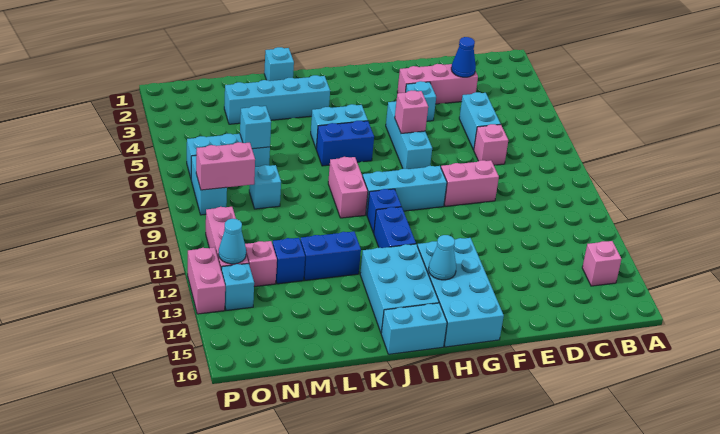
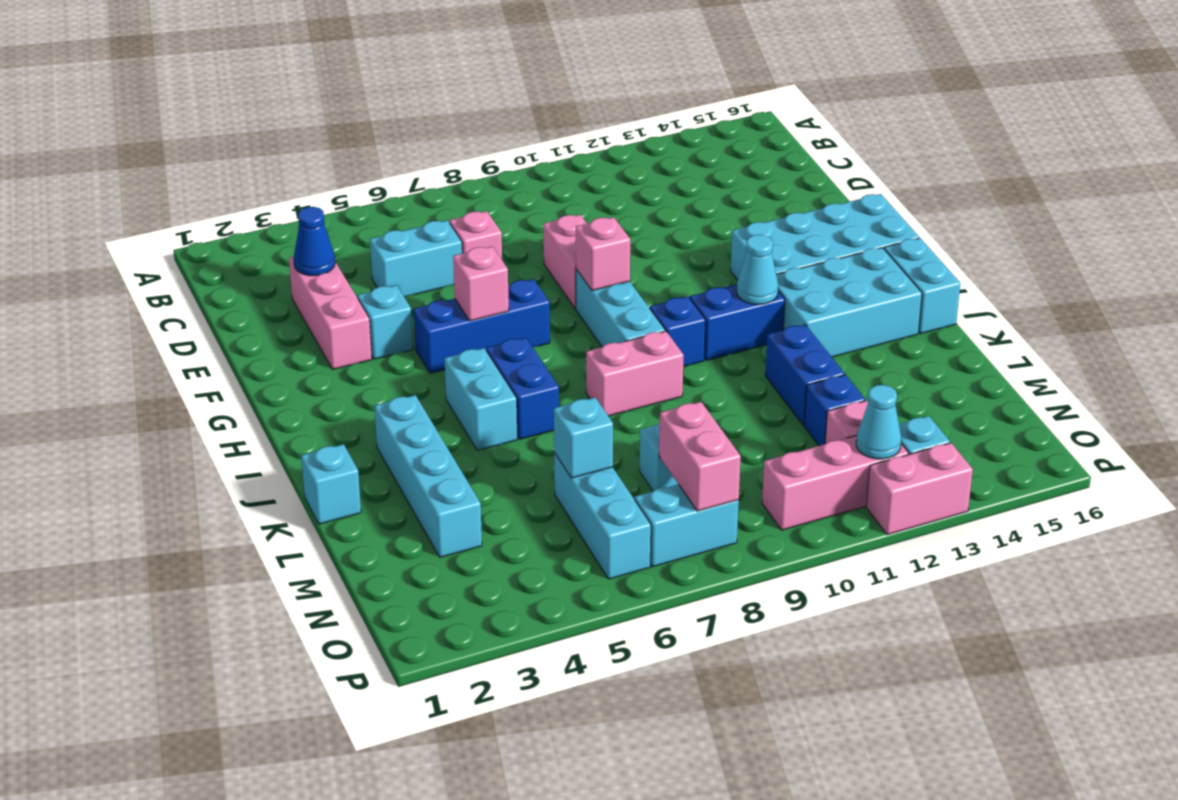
pink brick B14 level 1 -> pink brick G9 level 2
cyan brick G5:G7 level 1 -> blue brick G5:G7 level 1
cyan cone H14 level 2 -> cyan cone I12 level 2

